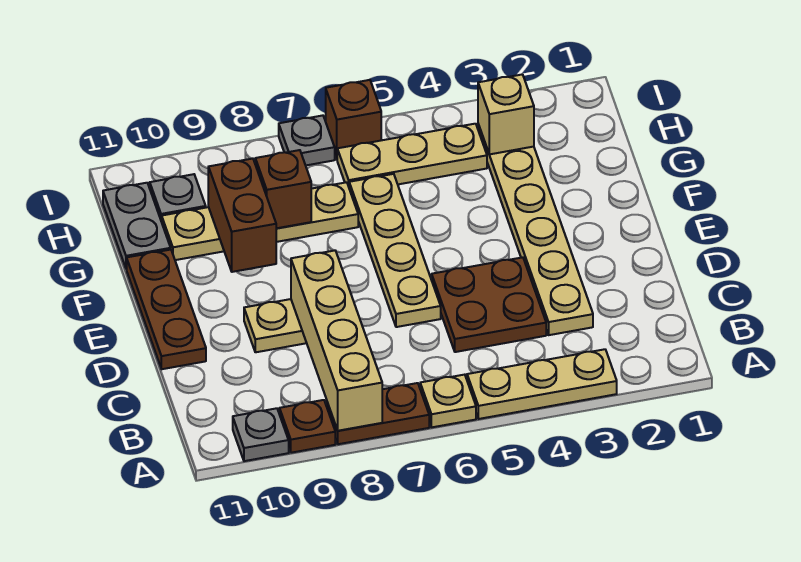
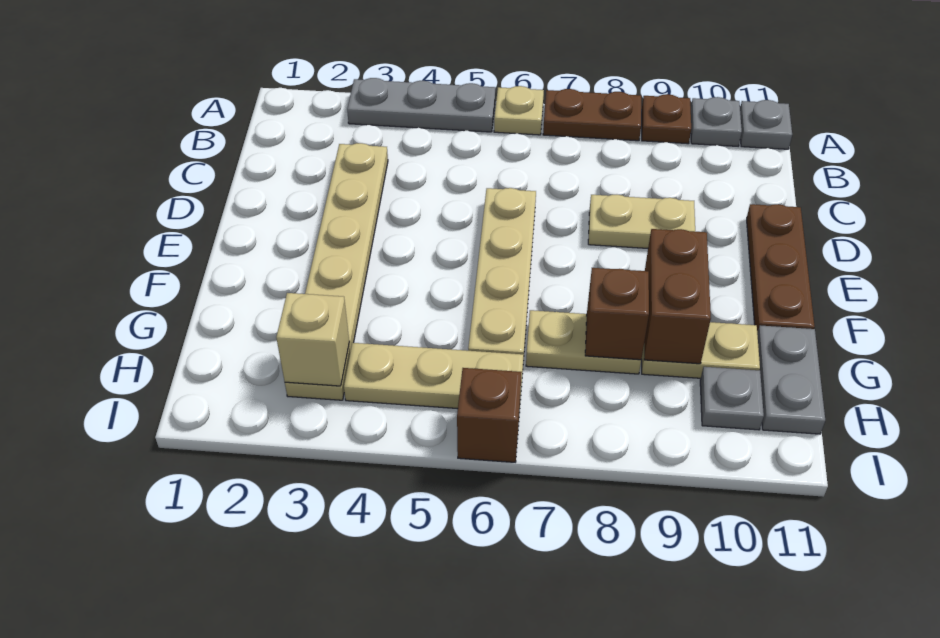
tan plate A3:A5 level 1 -> grey plate A3:A5 level 1
tan brick A8:D8 level 2 -> none
brown plate C4:D5 level 1 -> none
grey plate I7 level 1 -> grey plate A11 level 1

